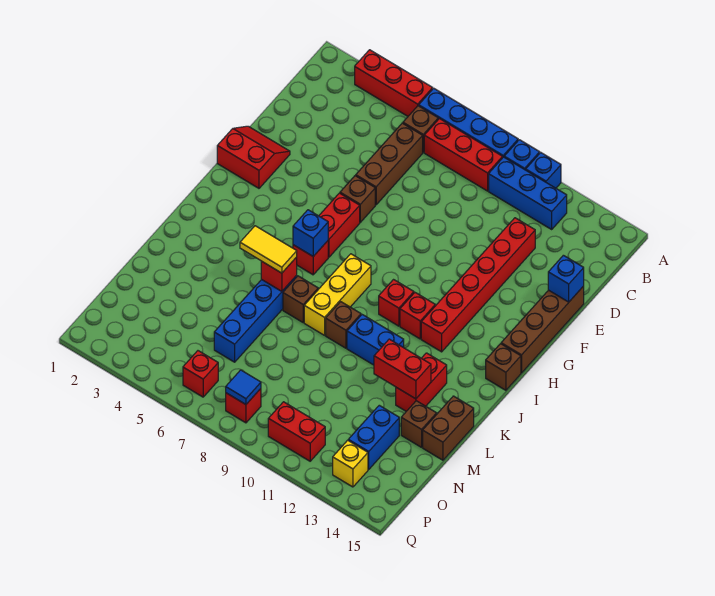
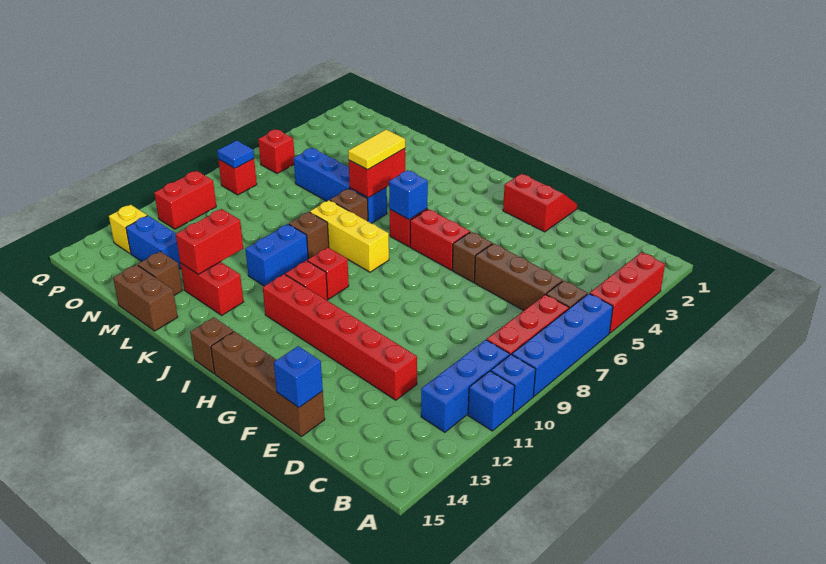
red slope F1:G2 level 1 top G -> red slope F1:G2 level 1 top 2
red brick K6 level 2 -> red brick K5:K6 level 2

